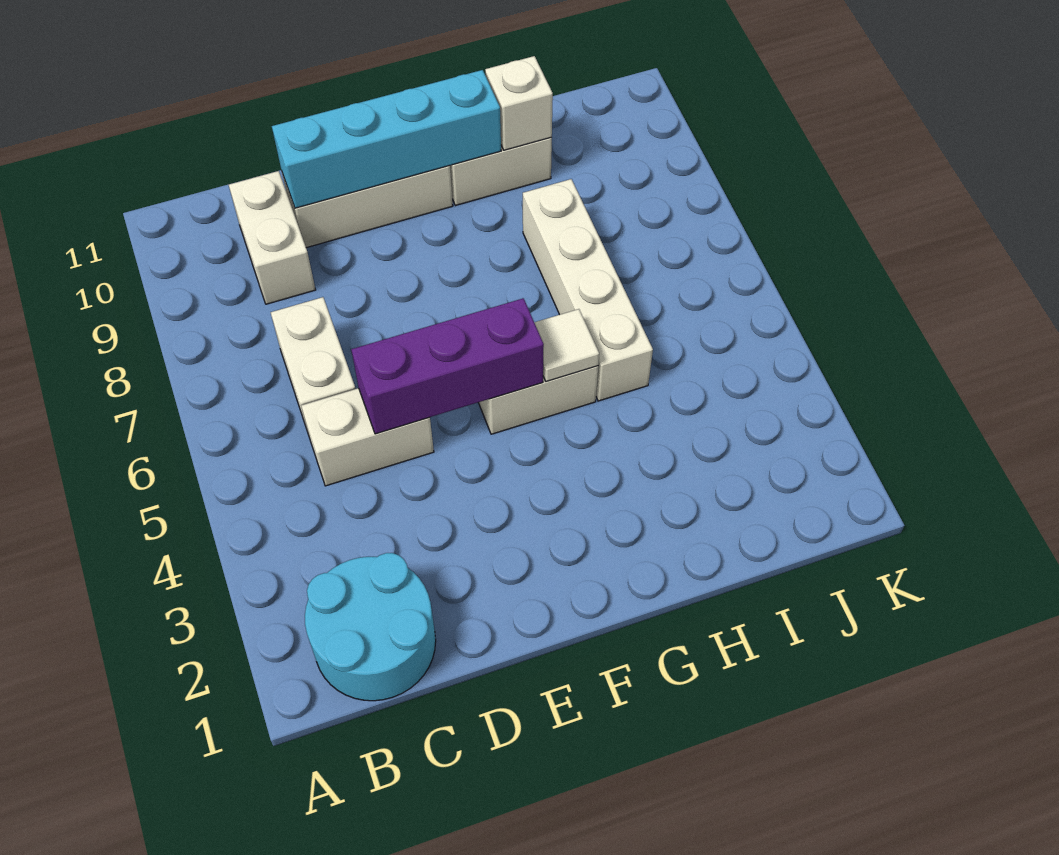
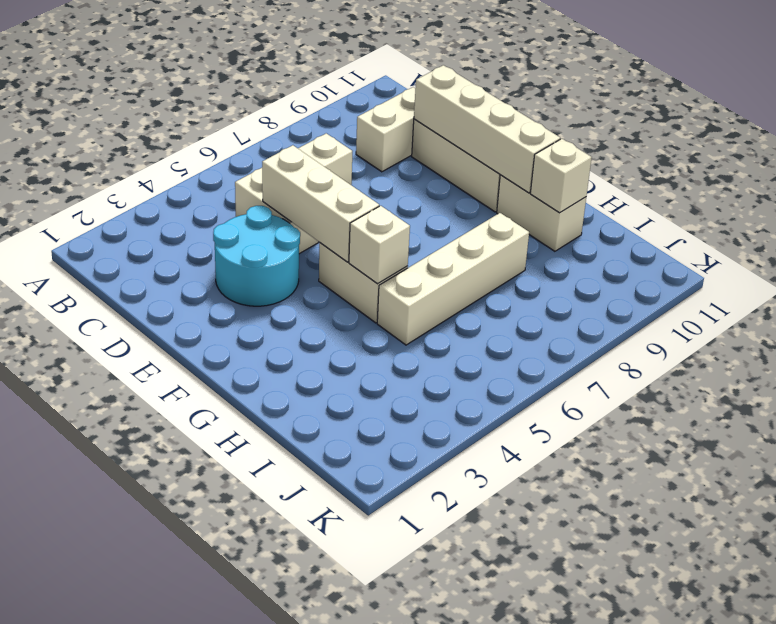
cyan round brick B1:C2 level 1 -> cyan round brick D3:E4 level 1
purple brick D5:F5 level 2 -> white brick D5:F5 level 2
cyan brick D10:G10 level 2 -> white brick D10:G10 level 2
white tile G5 level 2 -> white brick G5 level 2

